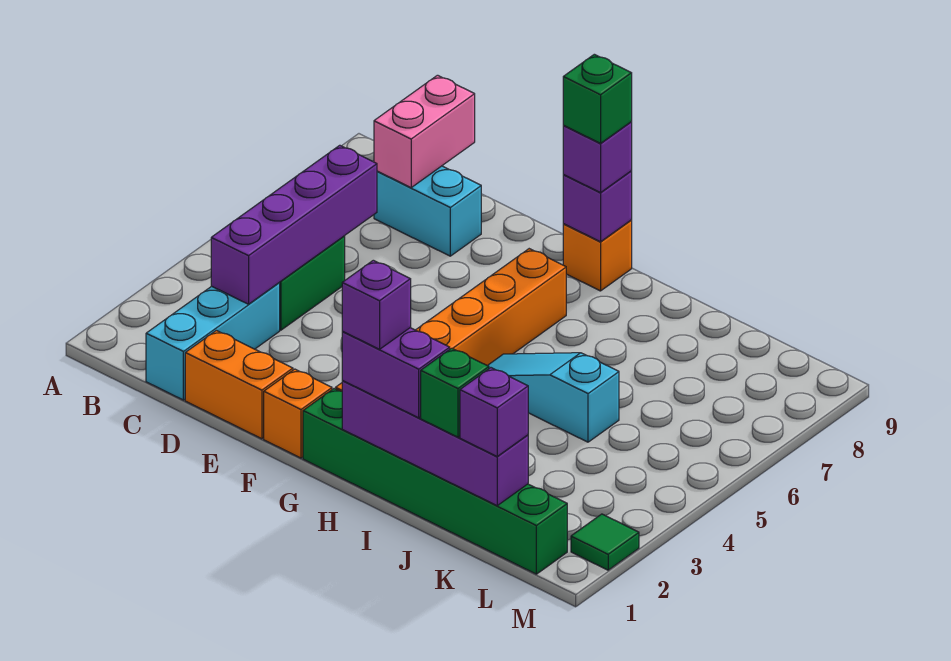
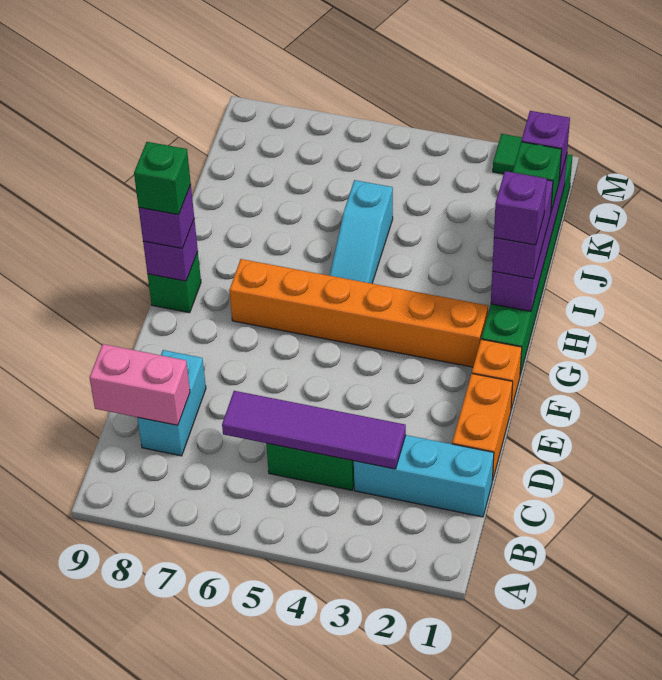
purple brick C3:C6 level 2 -> purple tile C3:C6 level 2
orange brick G9 level 1 -> green brick G9 level 1

